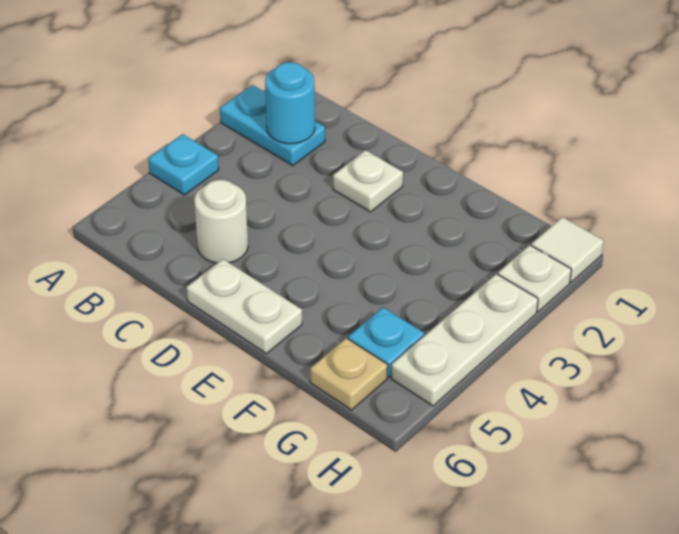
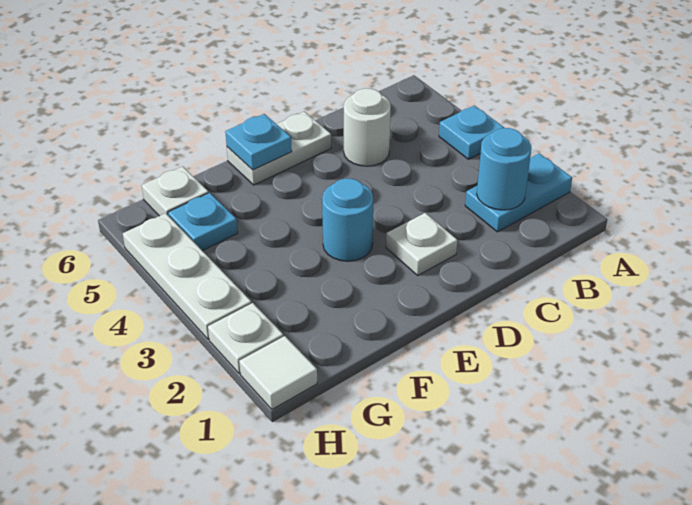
none -> cyan round brick E3 level 1
none -> cyan plate E6 level 2
tan plate G6 level 1 -> white plate G6 level 1

